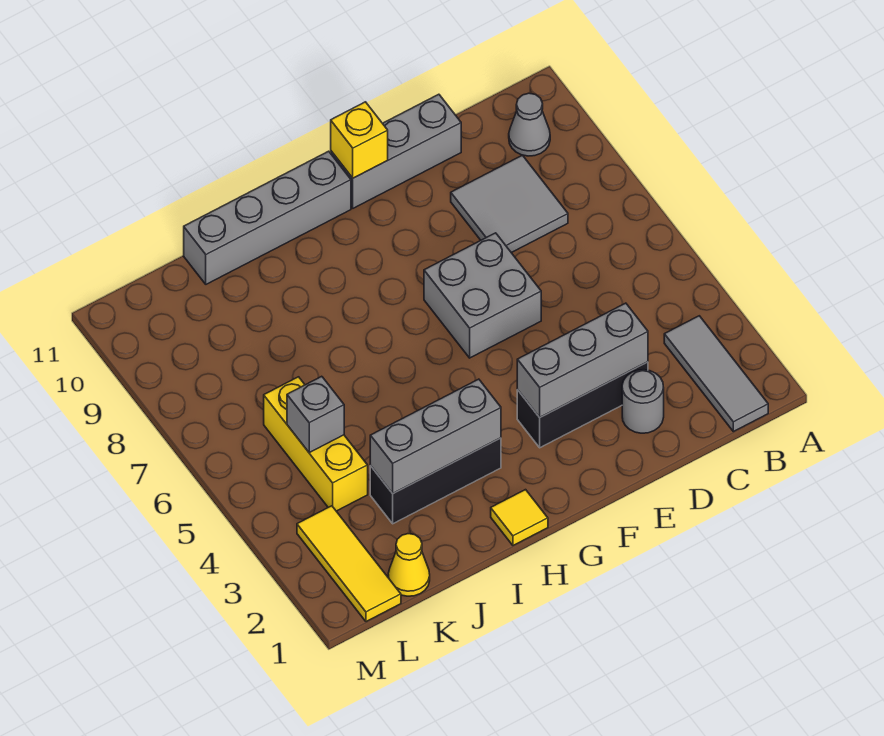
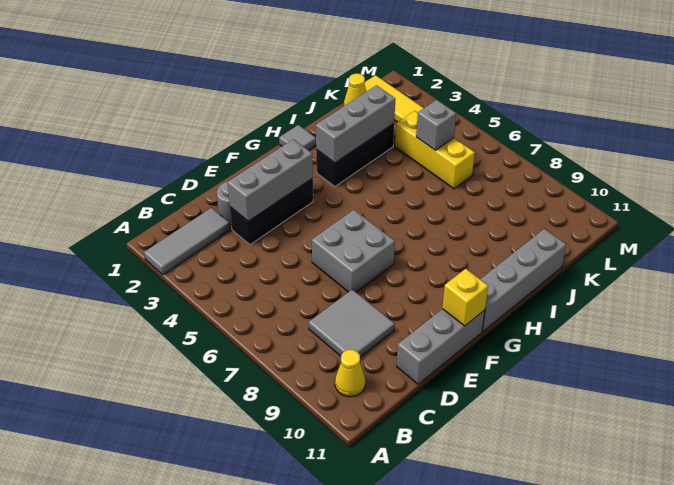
grey tile B1:B3 level 1 -> grey tile A2:C2 level 1
grey cone B10 level 1 -> yellow cone B10 level 1
yellow tile H1 level 1 -> grey tile H1 level 1

